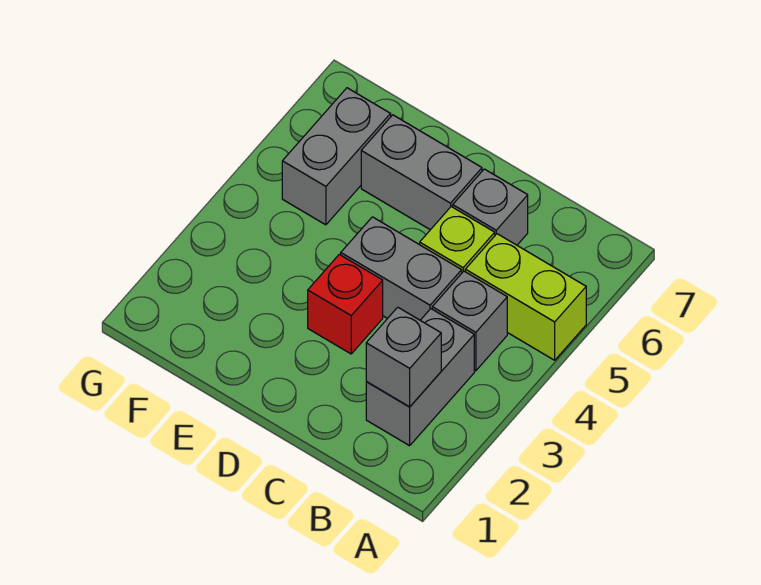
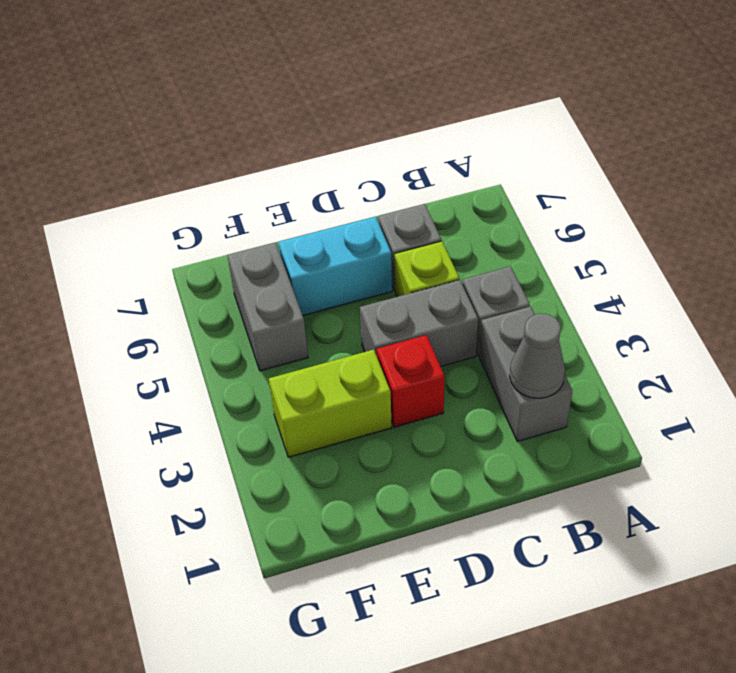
lime brick A5:B5 level 1 -> lime brick E3:F3 level 1
grey brick B2 level 2 -> grey cone B2 level 2
grey brick D6:E6 level 1 -> cyan brick D6:E6 level 1

